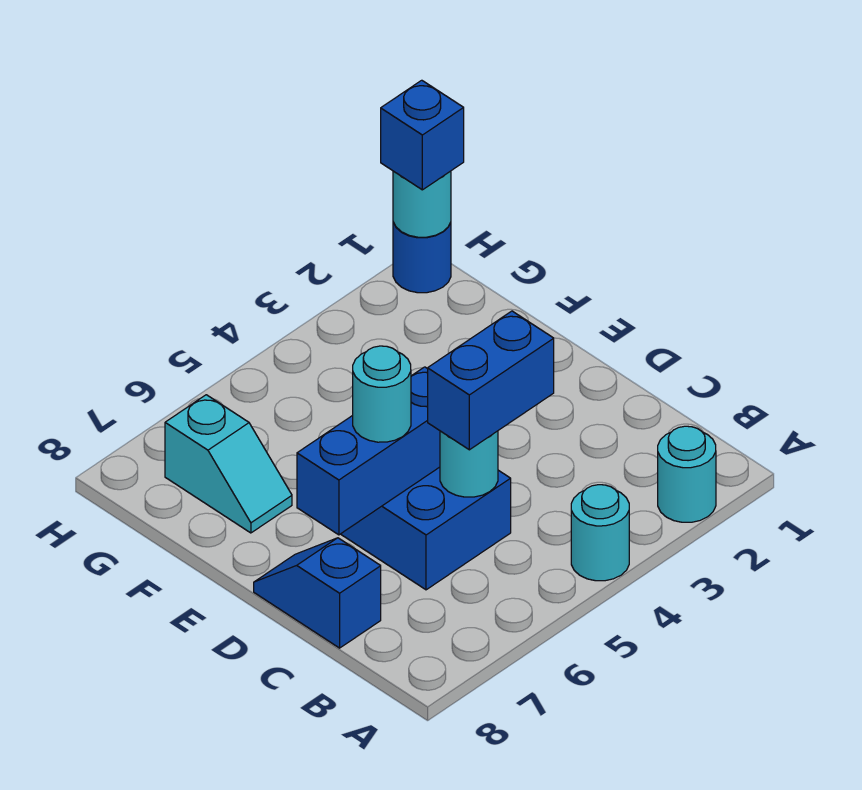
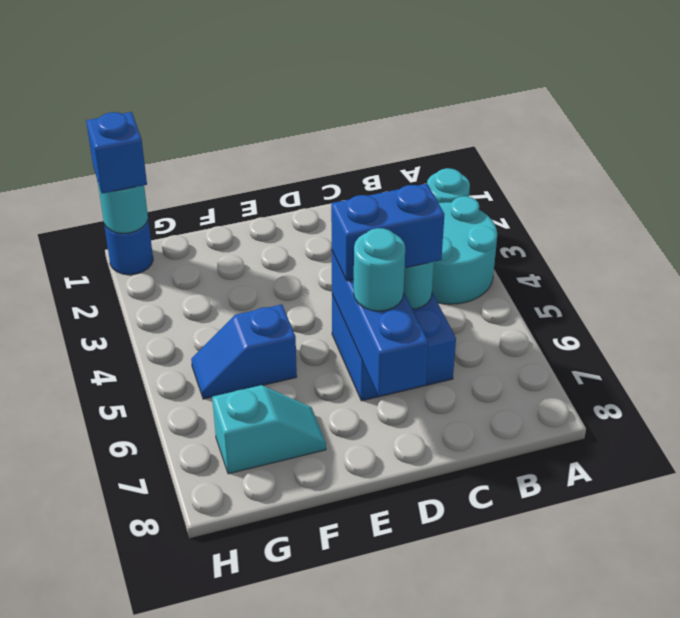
cyan round brick A4 level 1 -> cyan round brick A3:B4 level 1
blue brick C4:C5 level 3 -> blue brick C5:D5 level 3
blue slope C8:D8 level 1 top C -> blue slope F5:G5 level 1 top F

